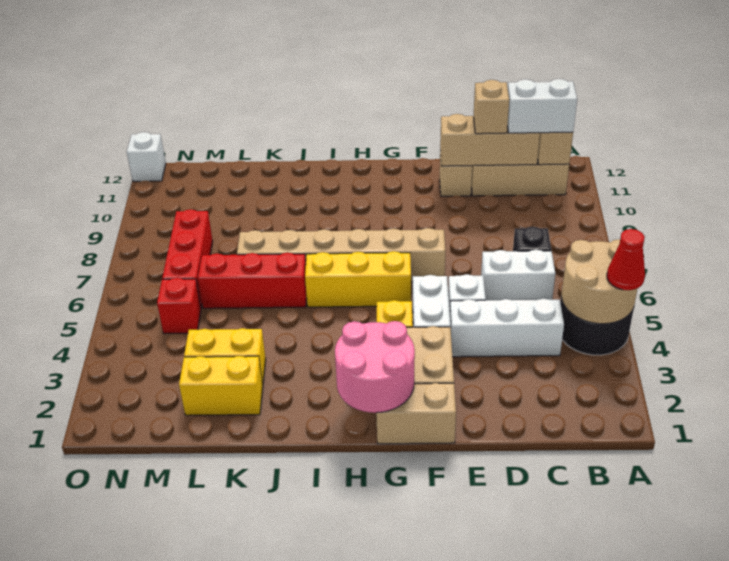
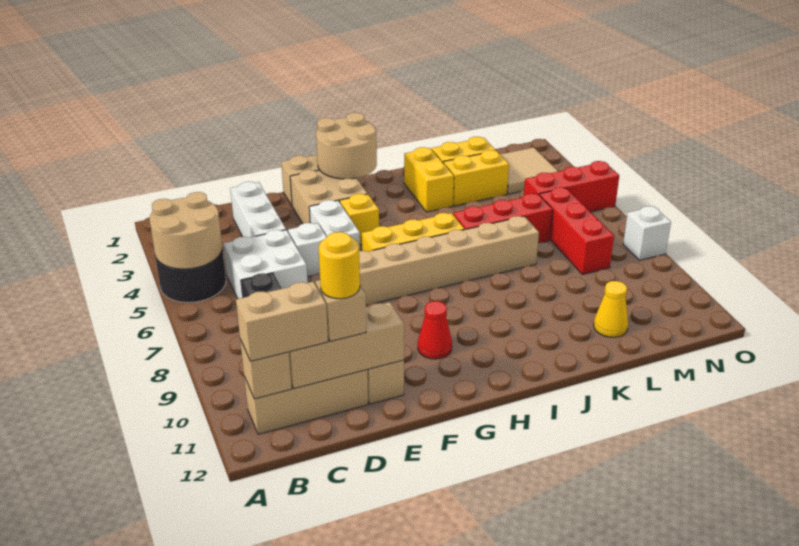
red cone A4 level 3 -> red cone G10 level 1
white brick B11:C11 level 3 -> tan brick B11:C11 level 3
white brick C4:E4 level 1 -> white brick D2:D4 level 1
white brick C6:D6 level 1 -> white brick C5:D6 level 1
none -> yellow round brick D11 level 4
pink round brick G1:H2 level 2 -> tan round brick G1:H2 level 2
none -> yellow brick J2:J3 level 1
none -> yellow cone L11 level 1
none -> tan tile M2:N3 level 1
red brick M5 level 1 -> red brick M5:O5 level 1
white brick O12 level 1 -> white brick O8 level 1

